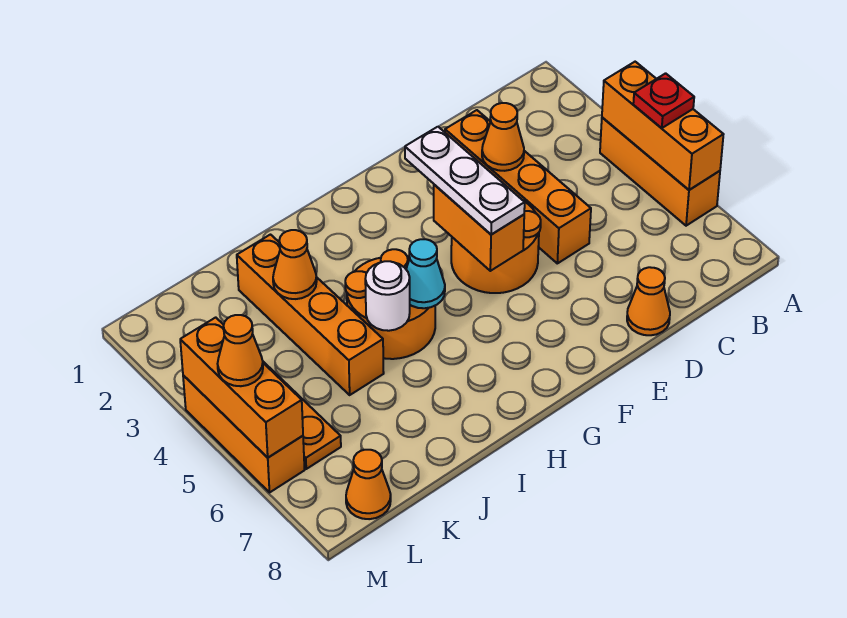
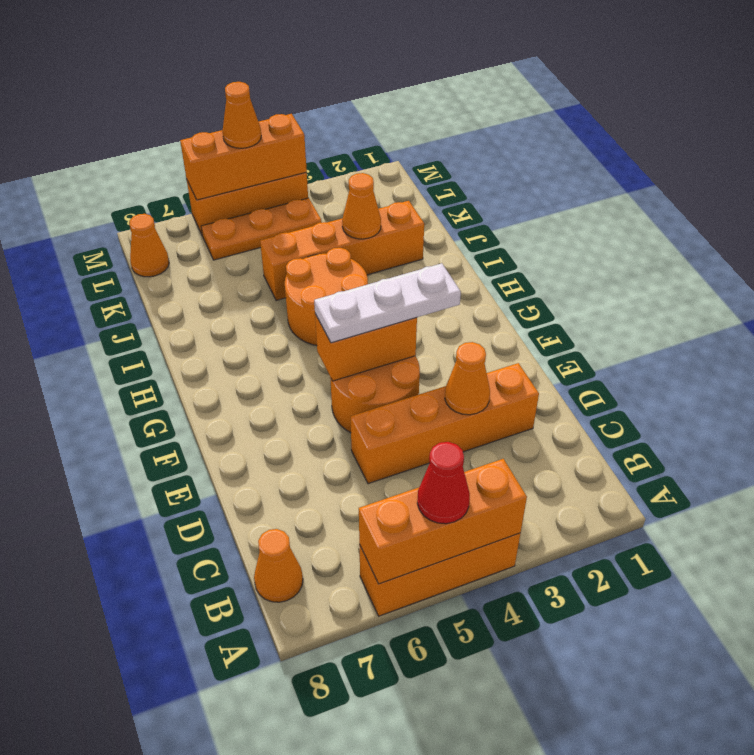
red plate A5 level 3 -> red cone A5 level 3
orange cone D8 level 1 -> orange cone B8 level 1
cyan cone H5 level 2 -> none
white round brick I5 level 2 -> none

